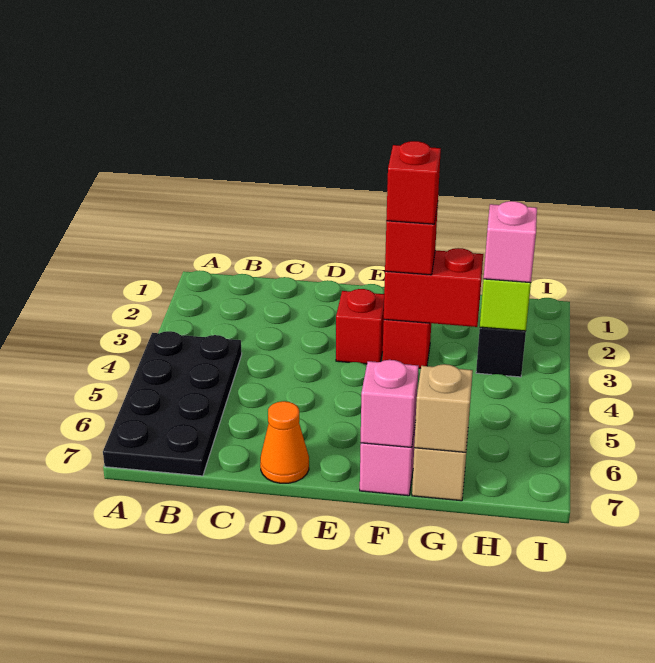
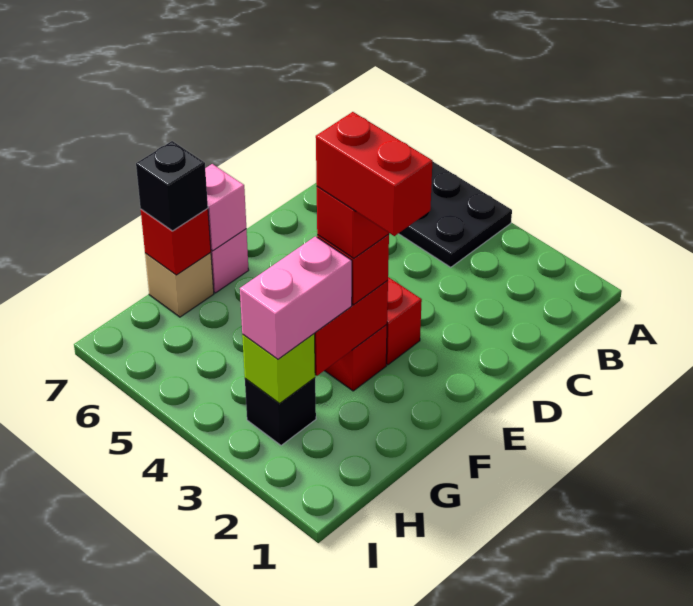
orange cone D7 level 1 -> none
none -> red brick F2:F3 level 5
tan brick G7 level 2 -> red brick G7 level 2
none -> black brick G7 level 3
pink brick H3 level 3 -> pink brick G3:H3 level 3

